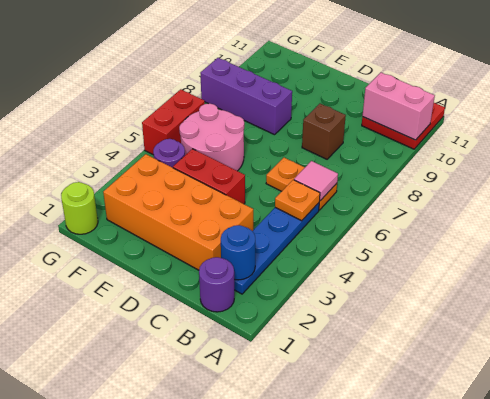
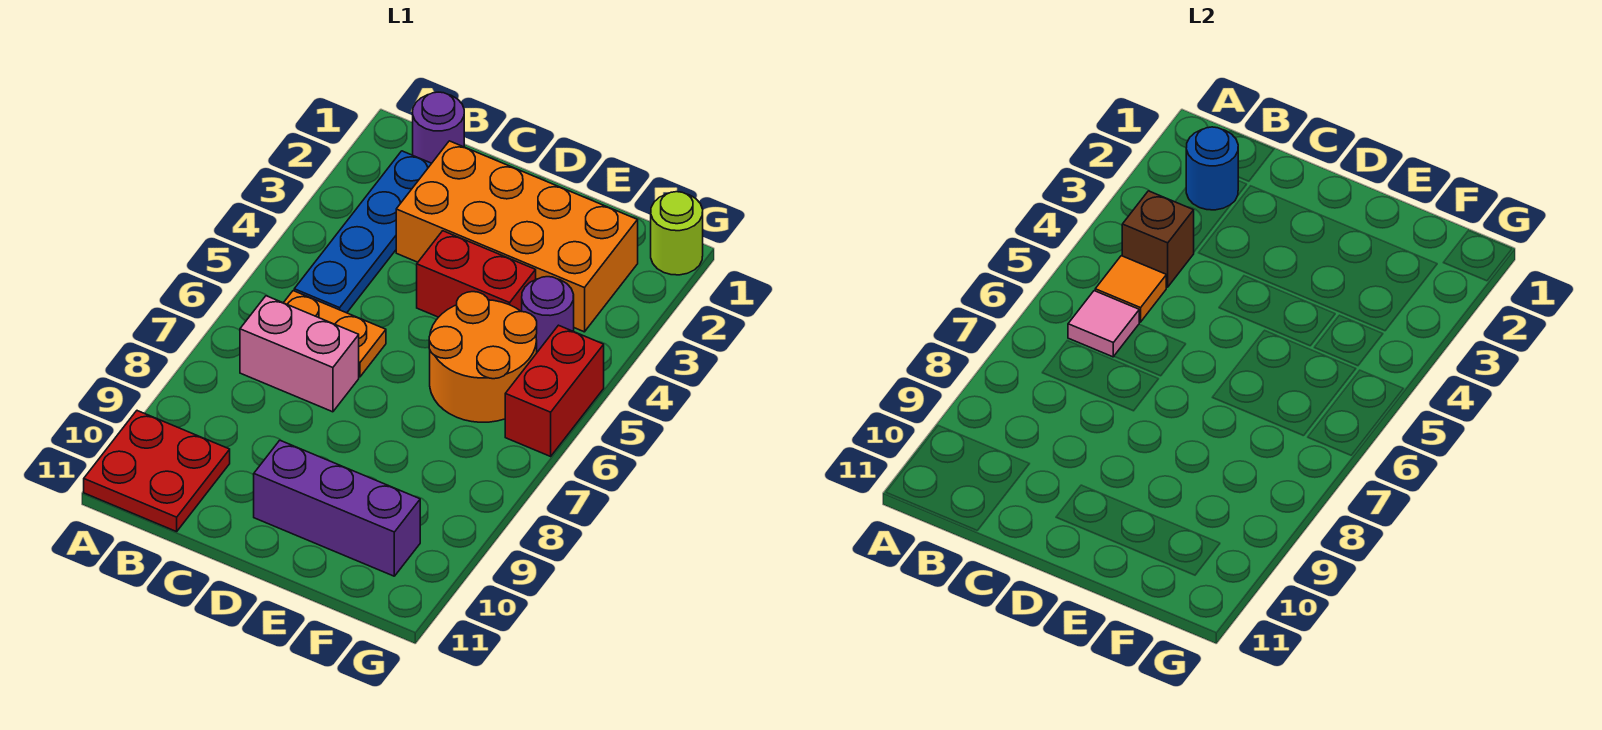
pink brick A10:B10 level 2 -> pink brick B7:C7 level 1
orange plate B5 level 2 -> orange tile B5 level 2
brown brick C8 level 1 -> brown brick B4 level 2
pink round brick E5:F6 level 1 -> orange round brick E5:F6 level 1
purple brick E8:G8 level 1 -> purple brick D10:F10 level 1

